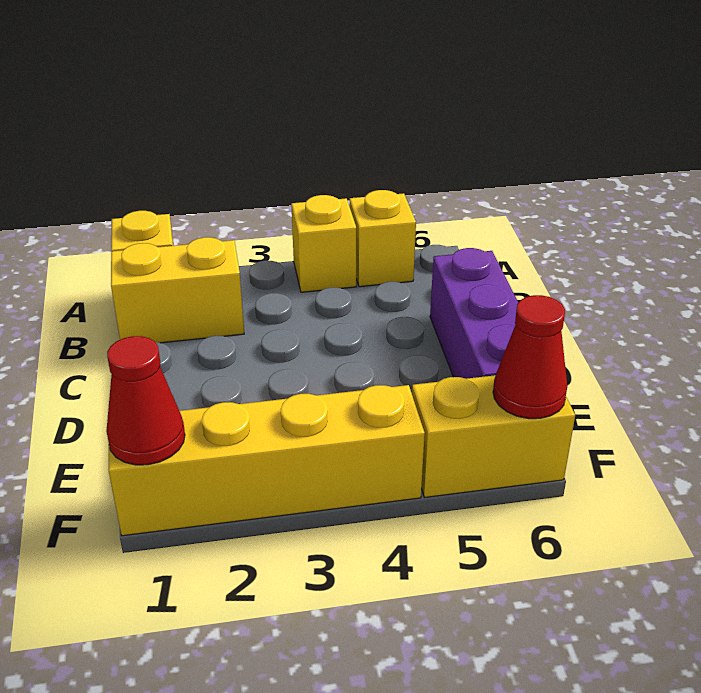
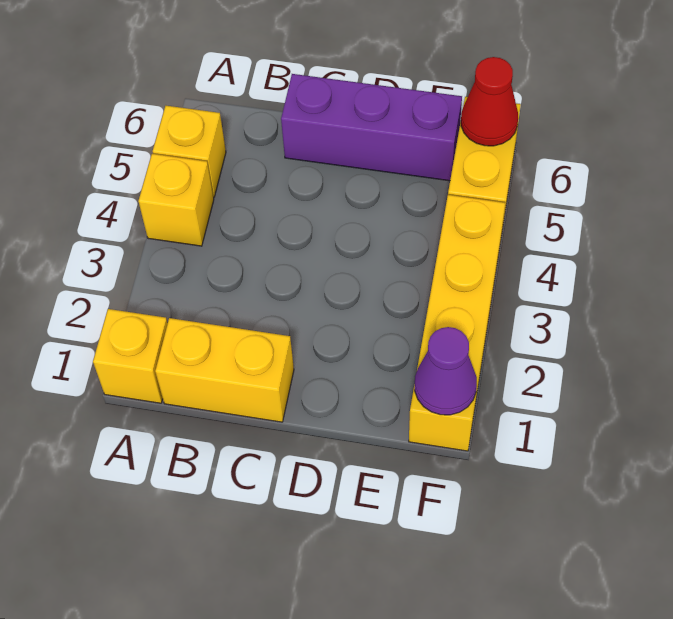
yellow brick B1:B2 level 1 -> yellow brick B1:C1 level 1
red cone F1 level 2 -> purple cone F1 level 2

